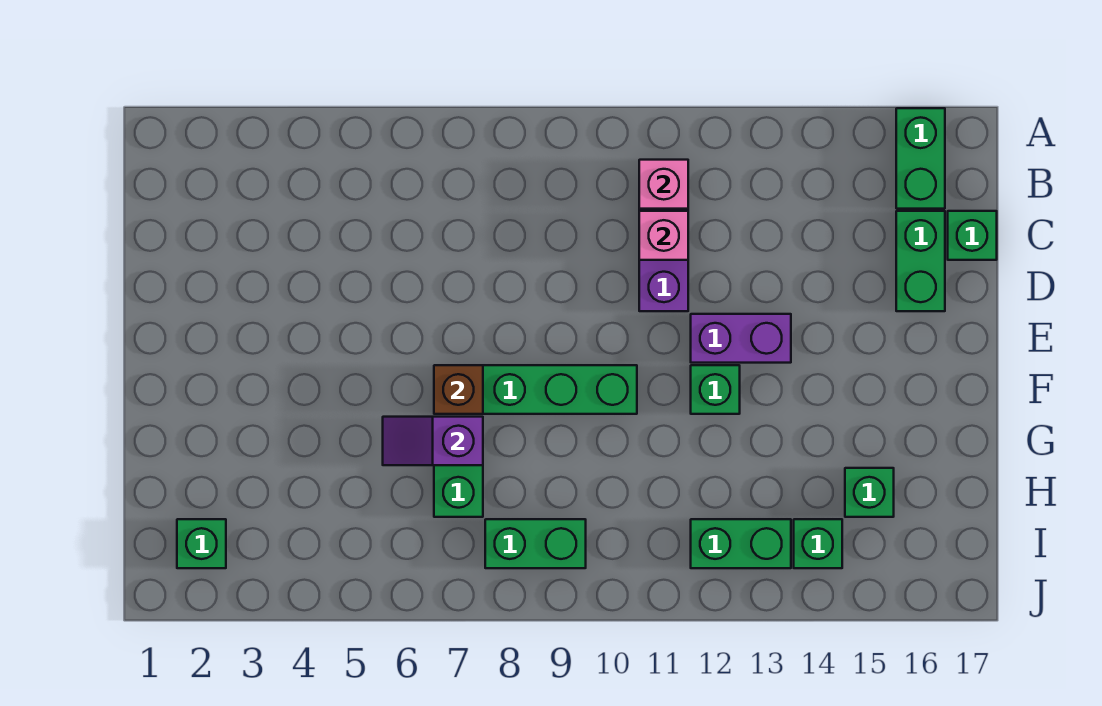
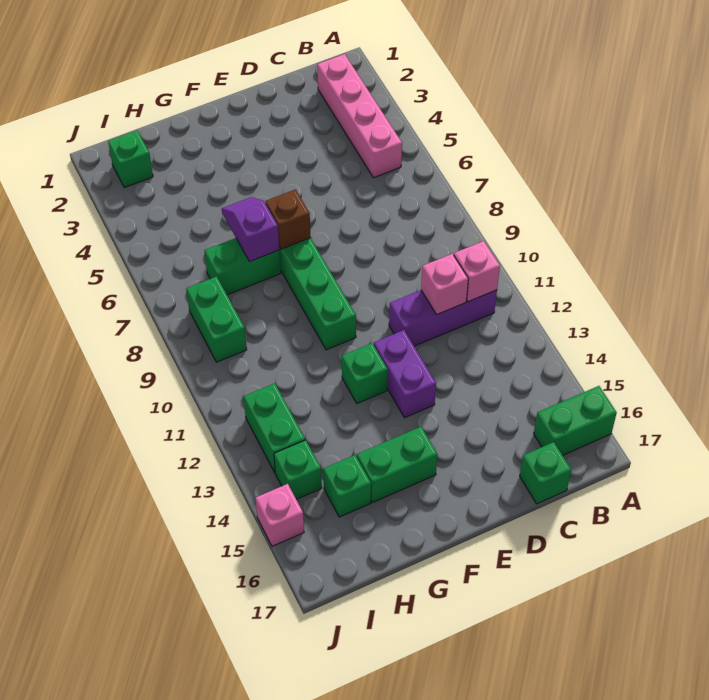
none -> pink brick B2:B5 level 1
green brick C16:D16 level 1 -> green brick F15:G15 level 1
none -> pink brick J15 level 1

